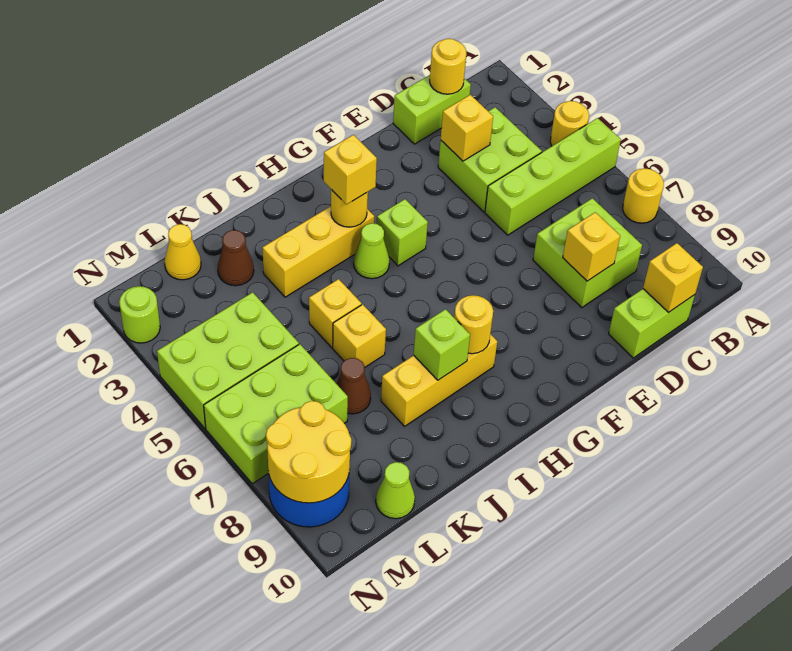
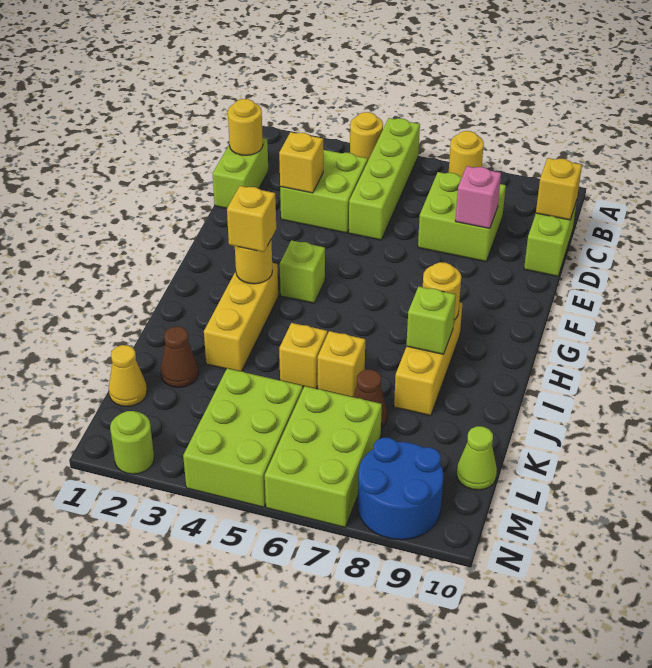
yellow brick D8 level 2 -> pink brick D8 level 2
lime cone H4 level 1 -> none
yellow round brick M8:N9 level 2 -> none

